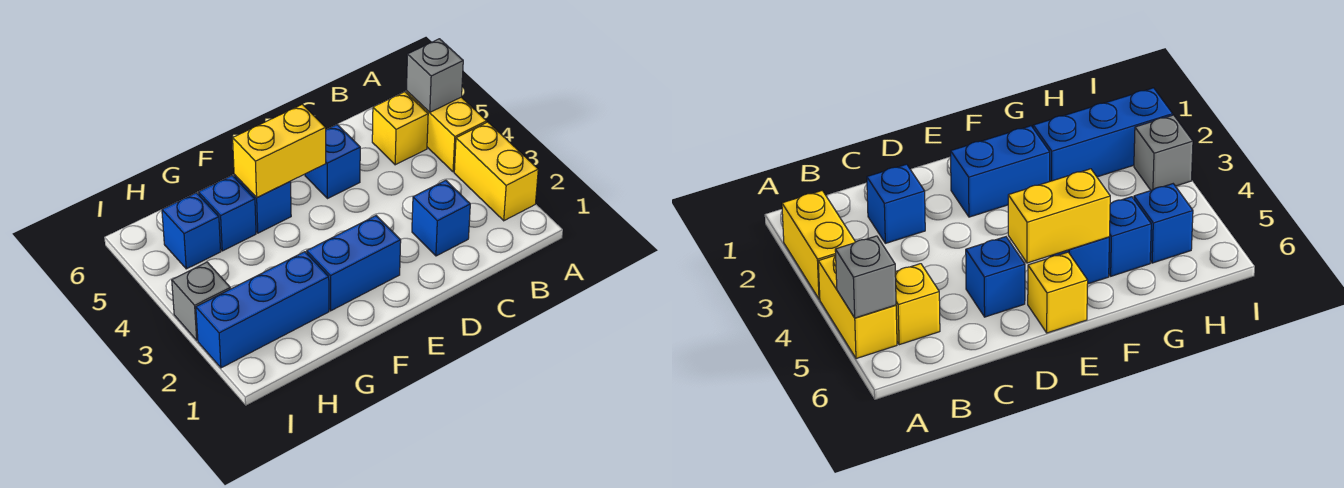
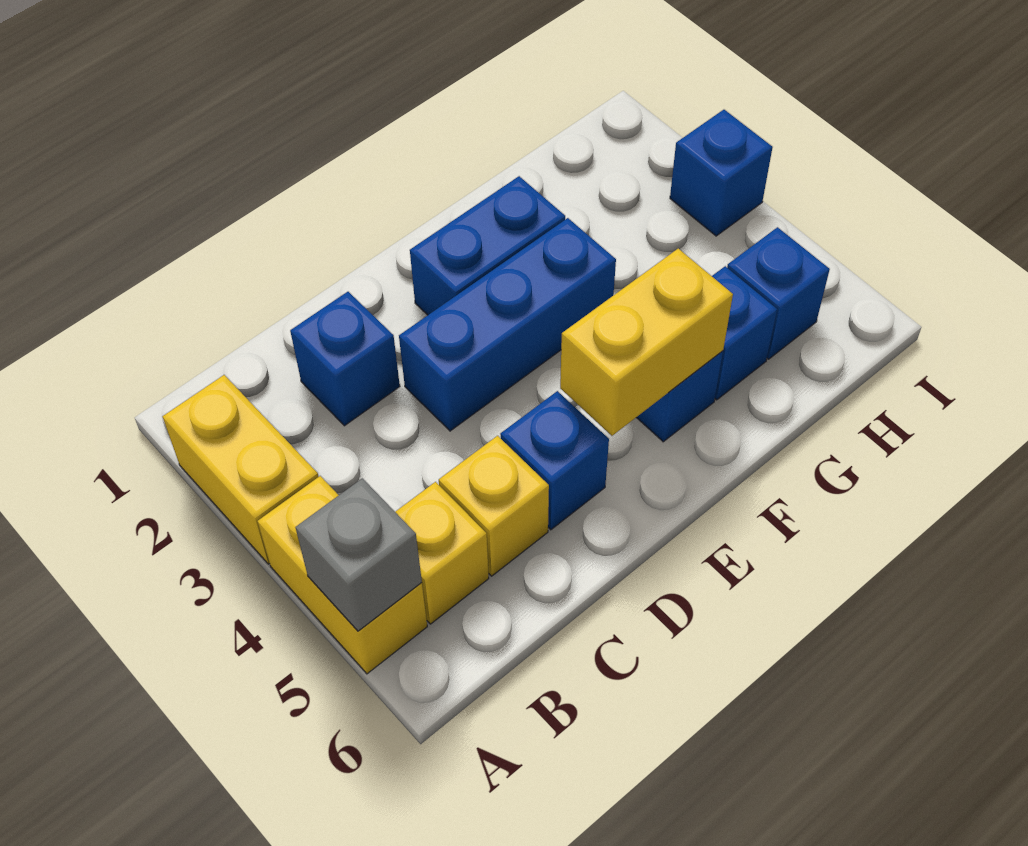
yellow brick E6 level 1 -> yellow brick C5 level 1
blue brick G2:I2 level 1 -> blue brick D3:F3 level 1
grey brick I3 level 1 -> blue brick I3 level 1

